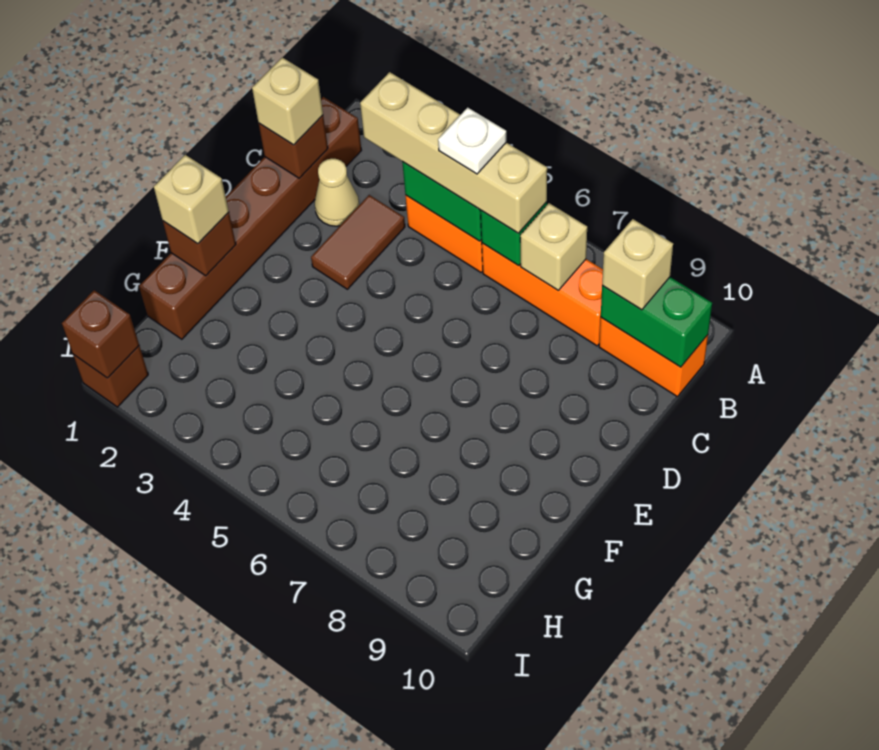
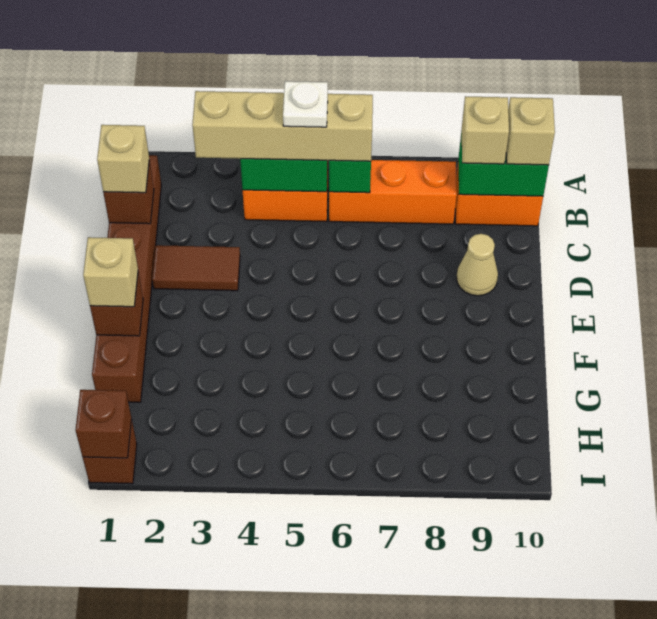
tan brick B7 level 2 -> tan brick B10 level 3
tan cone C2 level 1 -> tan cone D9 level 1
brown tile C3:D3 level 1 -> brown tile D2:D3 level 1

